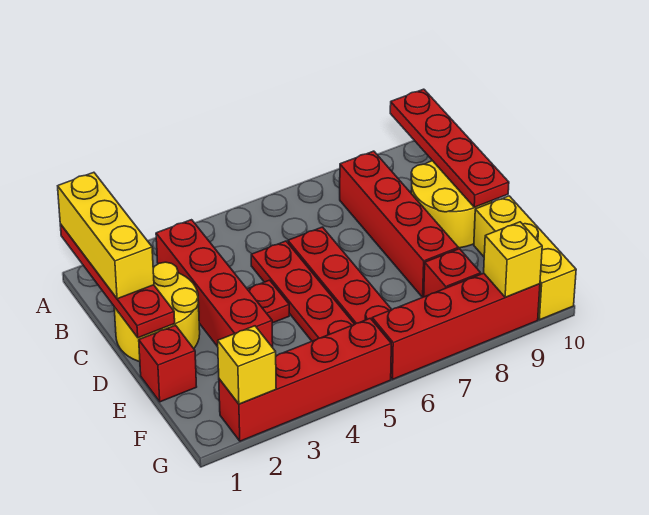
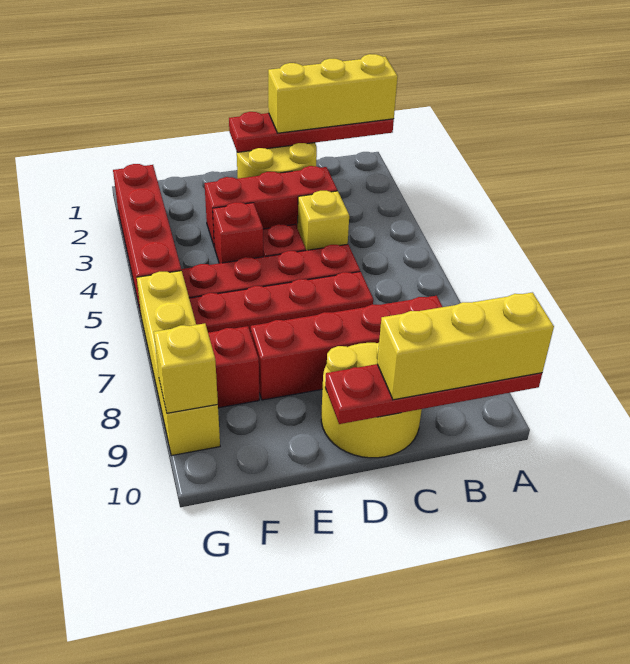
red brick B3:E3 level 1 -> red brick C3:E3 level 1
red brick E1 level 1 -> red brick E4 level 1
yellow brick E10:G10 level 1 -> yellow brick A10:C10 level 3
yellow brick G2 level 2 -> yellow brick C4 level 1
red brick G6:G9 level 1 -> yellow brick G6:G9 level 1

